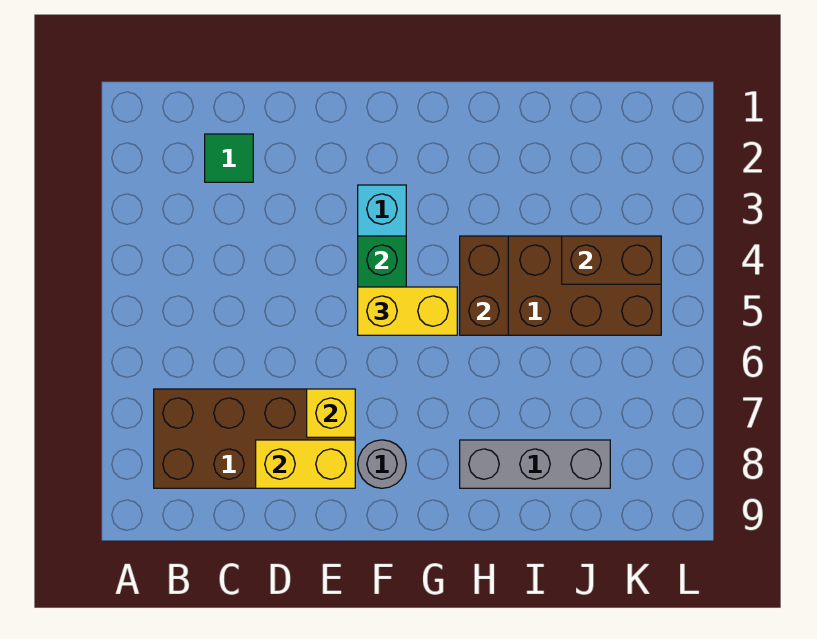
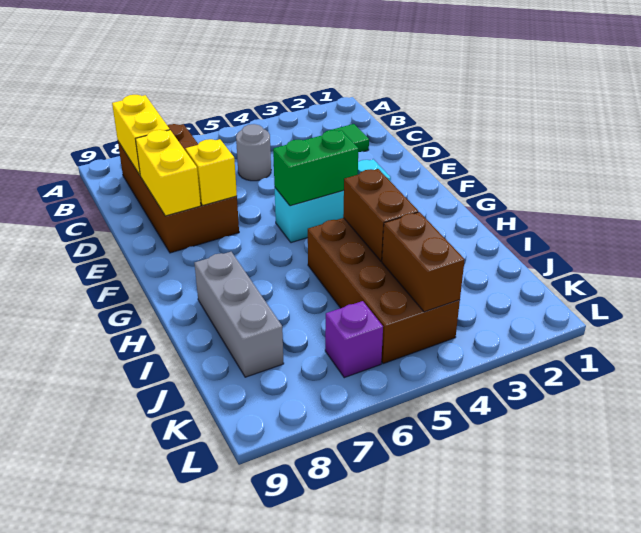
yellow brick F5:G5 level 3 -> yellow brick B8:C8 level 2
grey round brick F8 level 1 -> grey round brick C5 level 1
brown brick H4:H5 level 2 -> brown brick H4:I4 level 2
none -> purple brick K6 level 1

